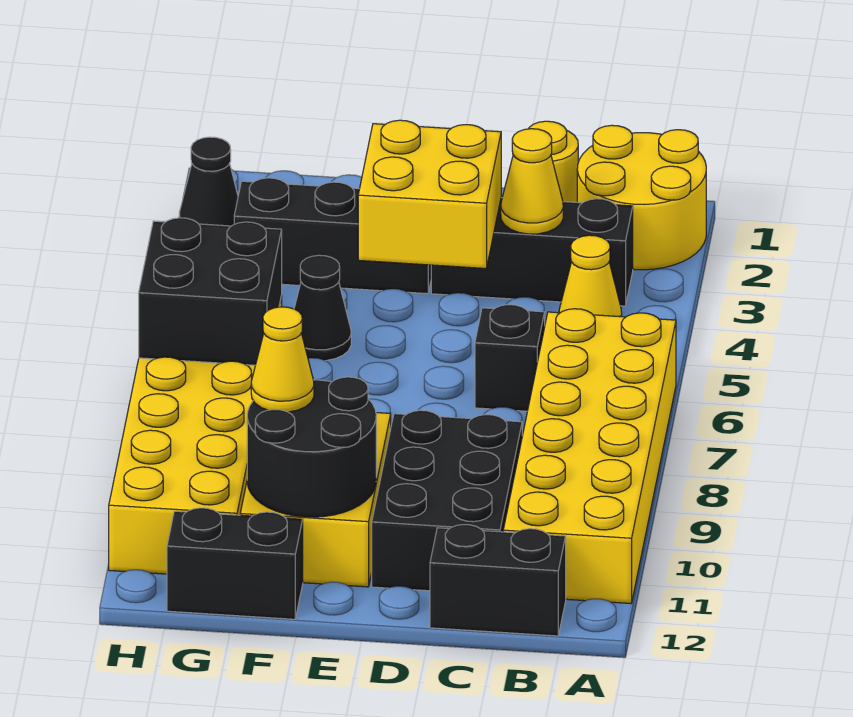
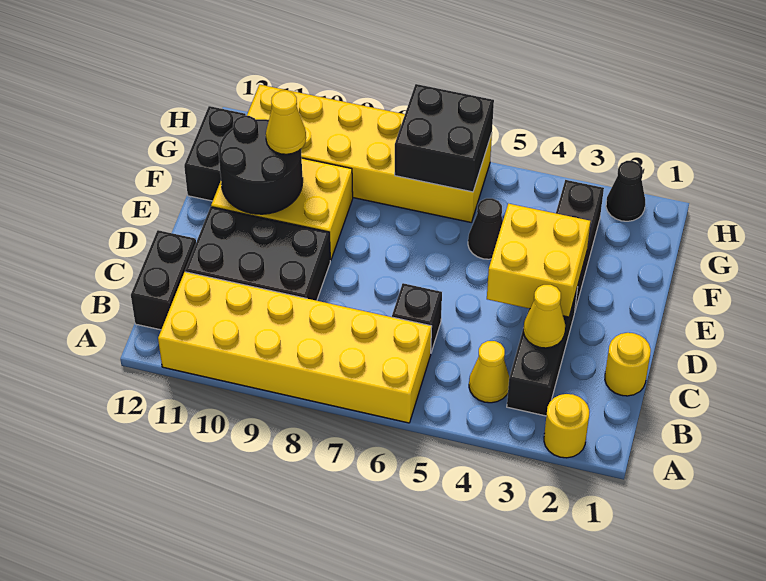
yellow round brick A1:B2 level 1 -> yellow round brick A2 level 1

